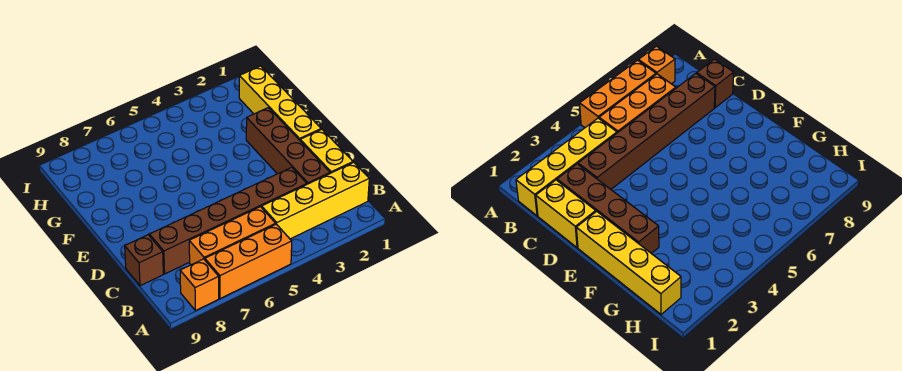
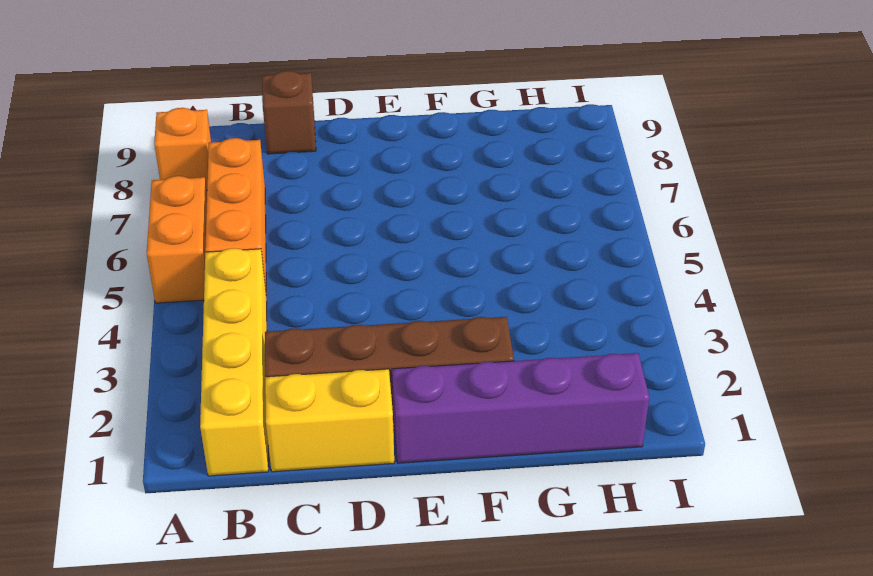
orange brick A5:A7 level 1 -> orange brick A5:A6 level 1
brown brick C3:C8 level 1 -> none
yellow brick E1:H1 level 1 -> purple brick E1:H1 level 1

